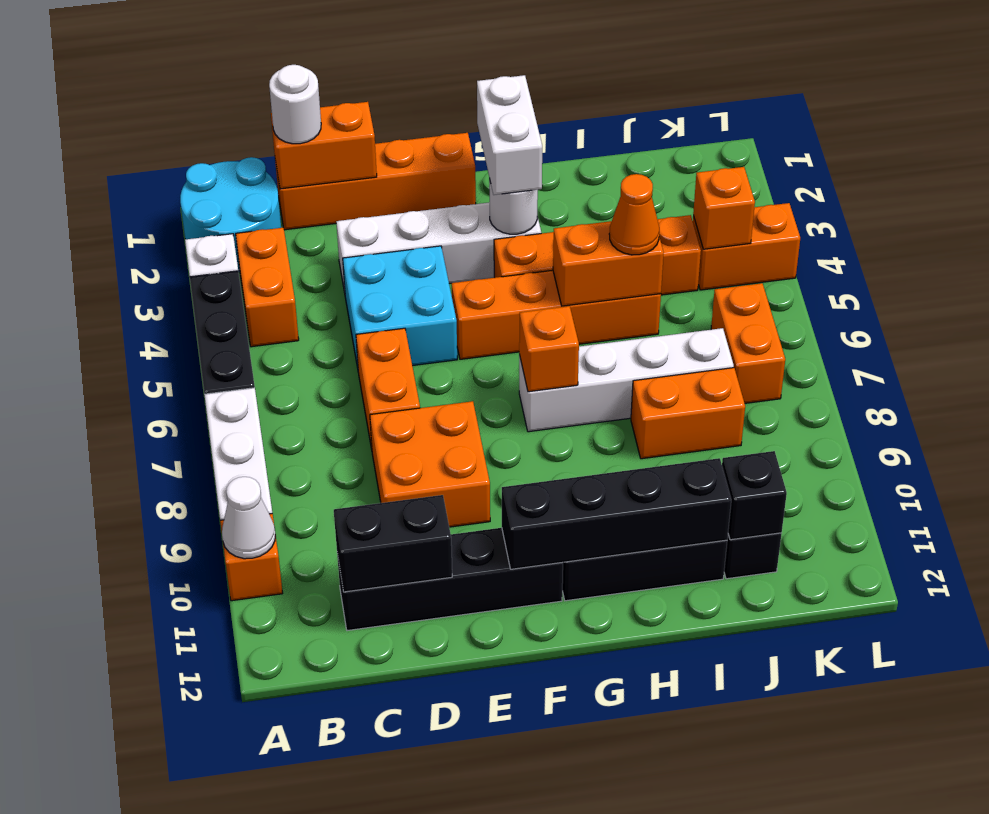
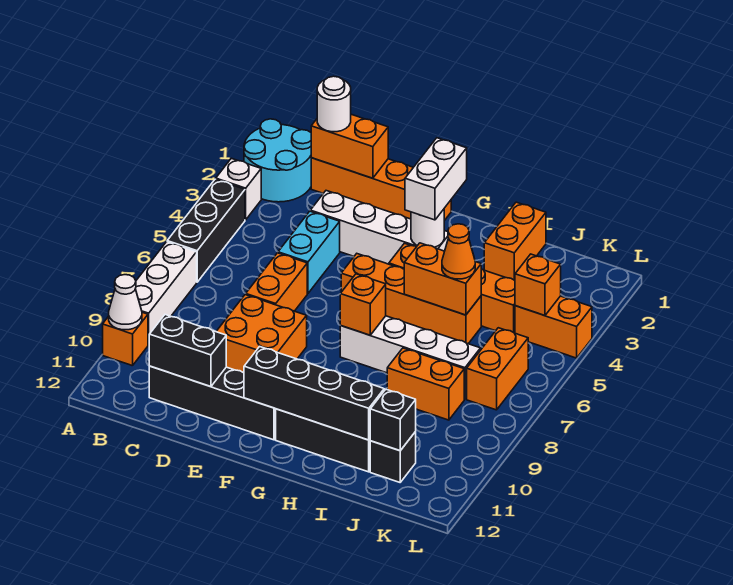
orange brick B3:B4 level 1 -> orange brick I1:I2 level 1
cyan brick D4:E5 level 1 -> cyan brick D4:D5 level 1

